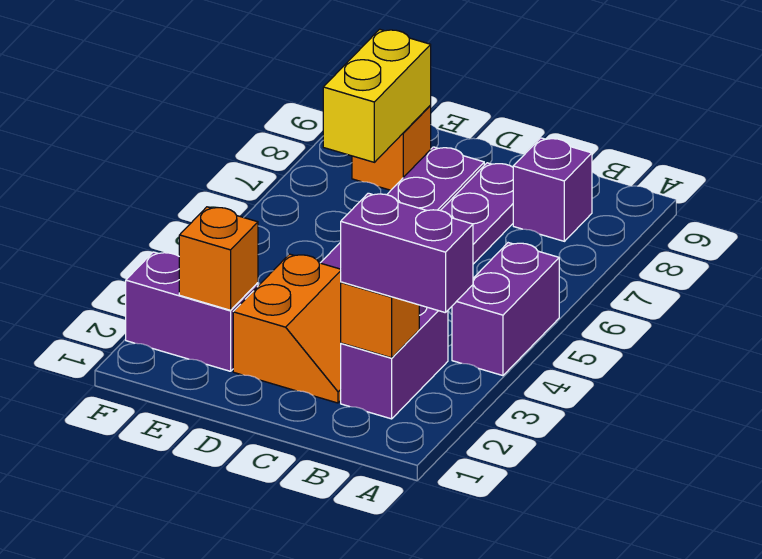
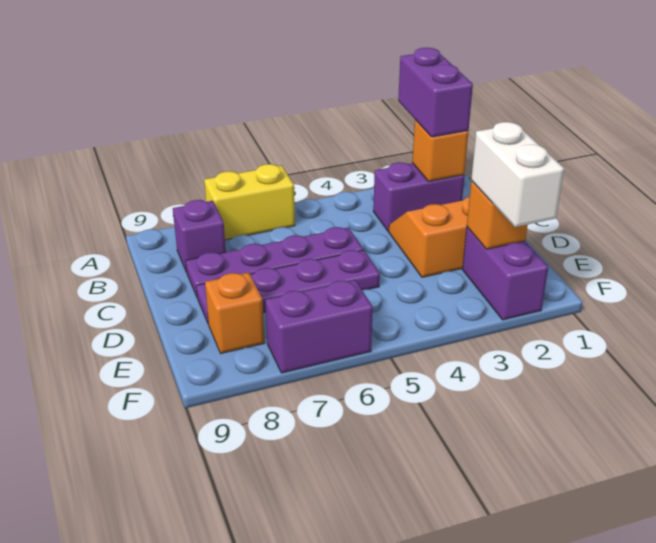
purple brick A4:A5 level 1 -> purple brick F6:F7 level 1
none -> white brick E2:F2 level 3
yellow brick E7:E8 level 2 -> yellow brick A6:A7 level 1

